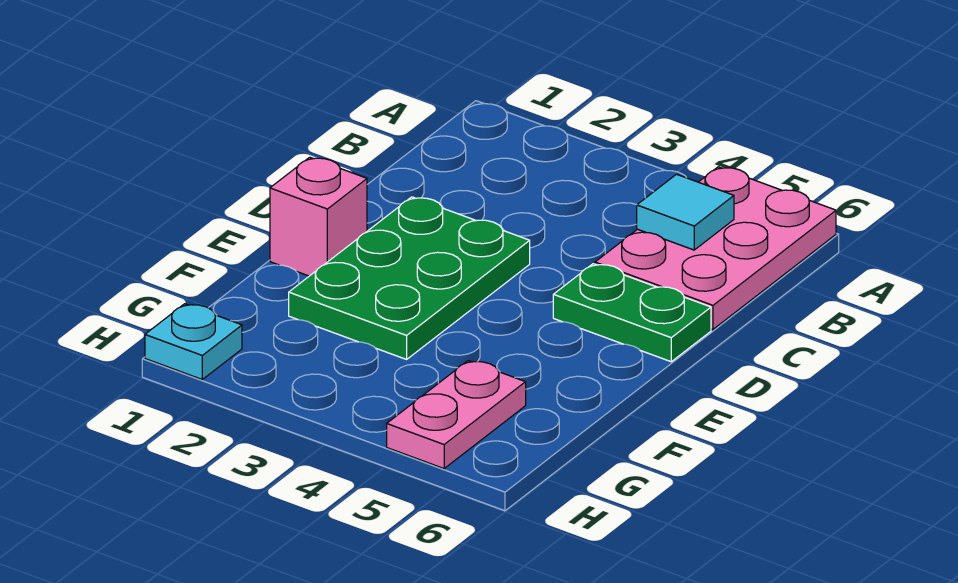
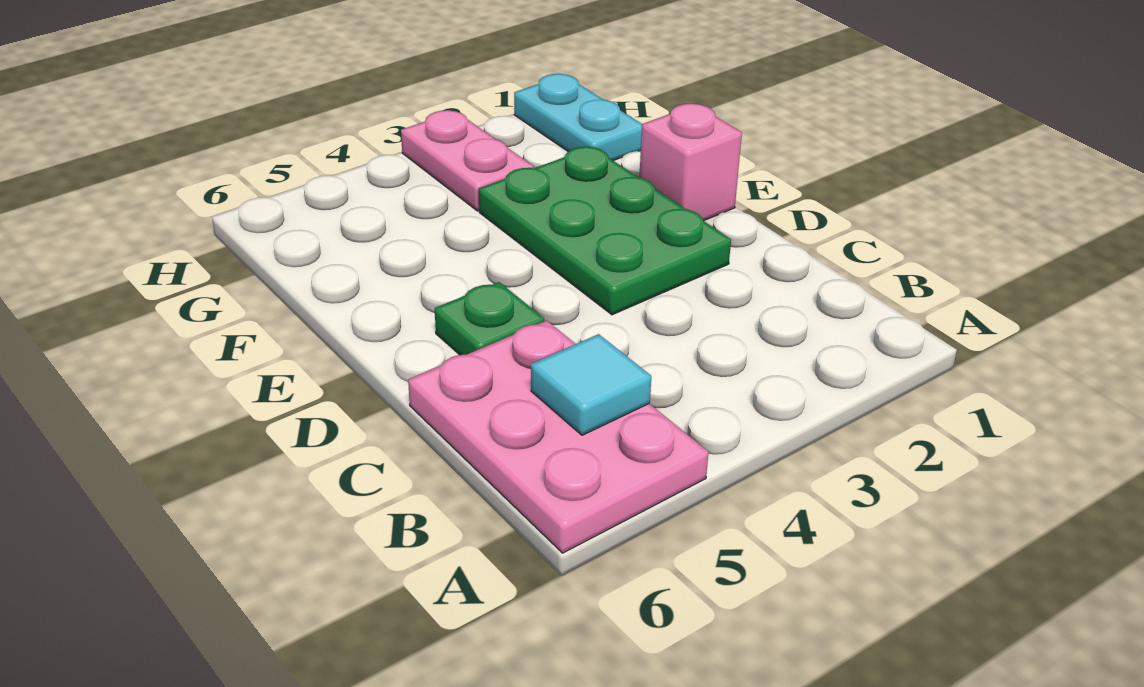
green plate D5:D6 level 1 -> green plate D5 level 1
pink plate G5:H5 level 1 -> pink plate G3:H3 level 1
cyan plate H1 level 1 -> cyan plate G1:H1 level 1

